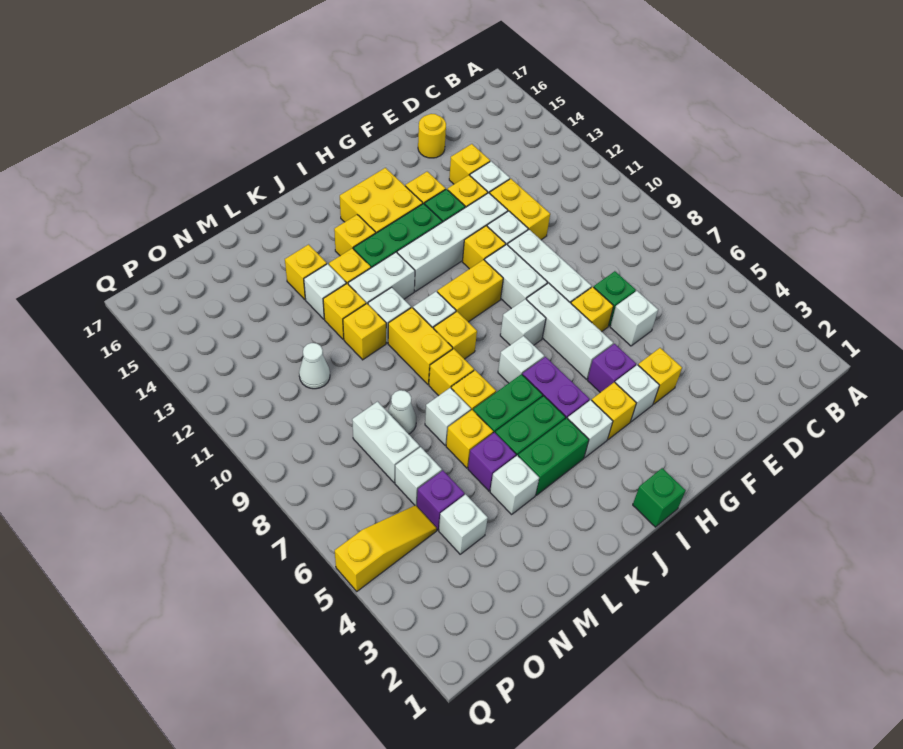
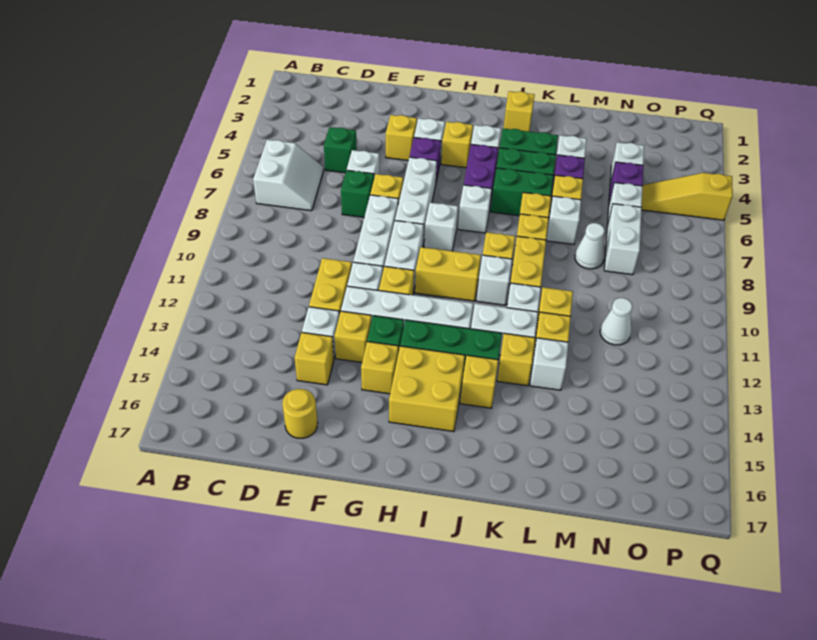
none -> white slope B6:C7 level 1 top B
green brick I1 level 1 -> green brick D5 level 1
yellow brick L14 level 1 -> yellow brick J2 level 1

